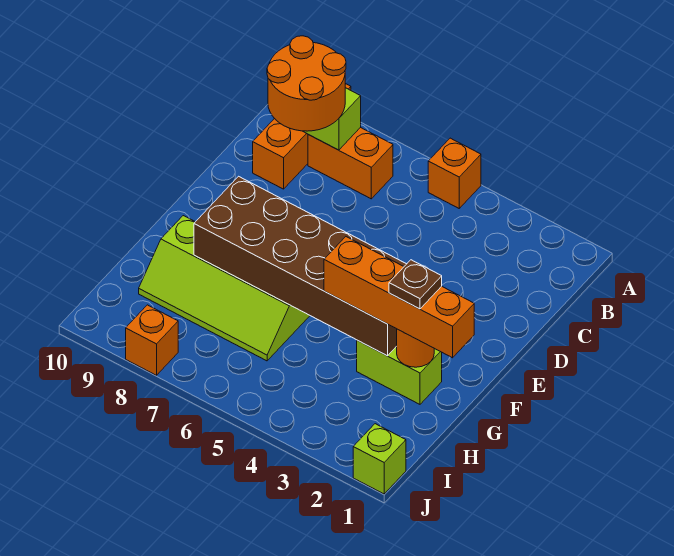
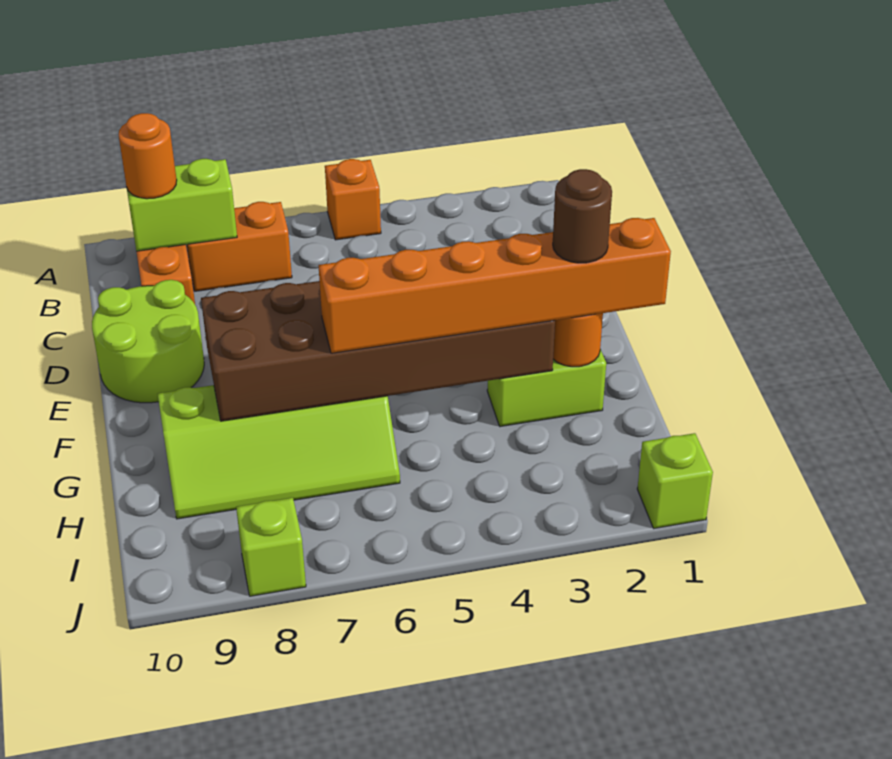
orange round brick B8:C9 level 3 -> orange round brick B9 level 3
none -> lime round brick D9:E10 level 1
orange brick G1:G4 level 3 -> orange brick G1:G6 level 3
brown plate G2 level 4 -> brown round brick G2 level 4
orange brick J8 level 1 -> lime brick J8 level 1

